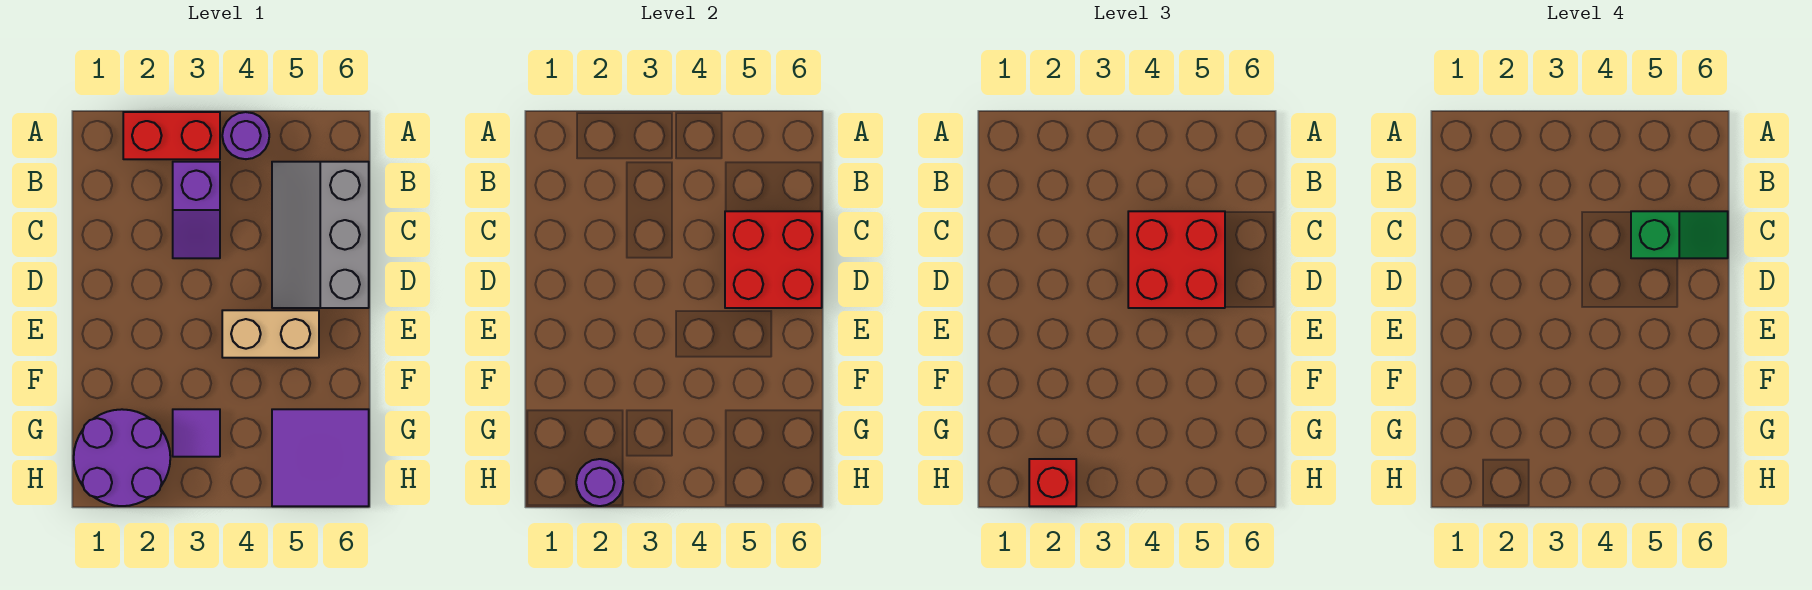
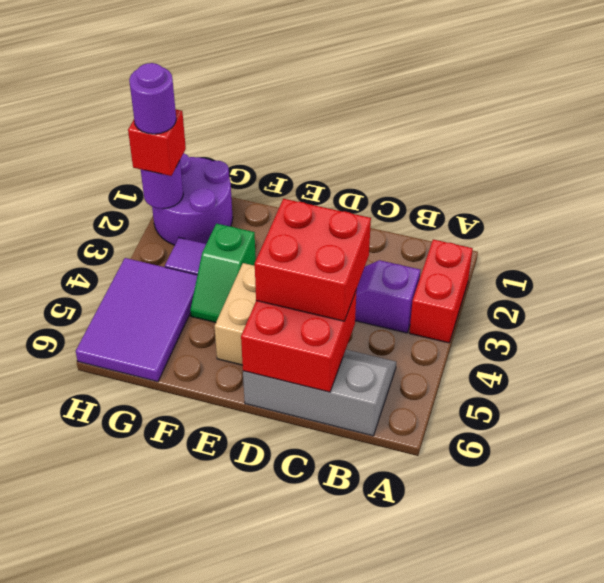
purple round brick A4 level 1 -> purple round brick H2 level 4
green slope C5:C6 level 4 top 5 -> green slope F3:F4 level 1 top 3
purple tile G5:H6 level 1 -> purple tile G4:H6 level 1

